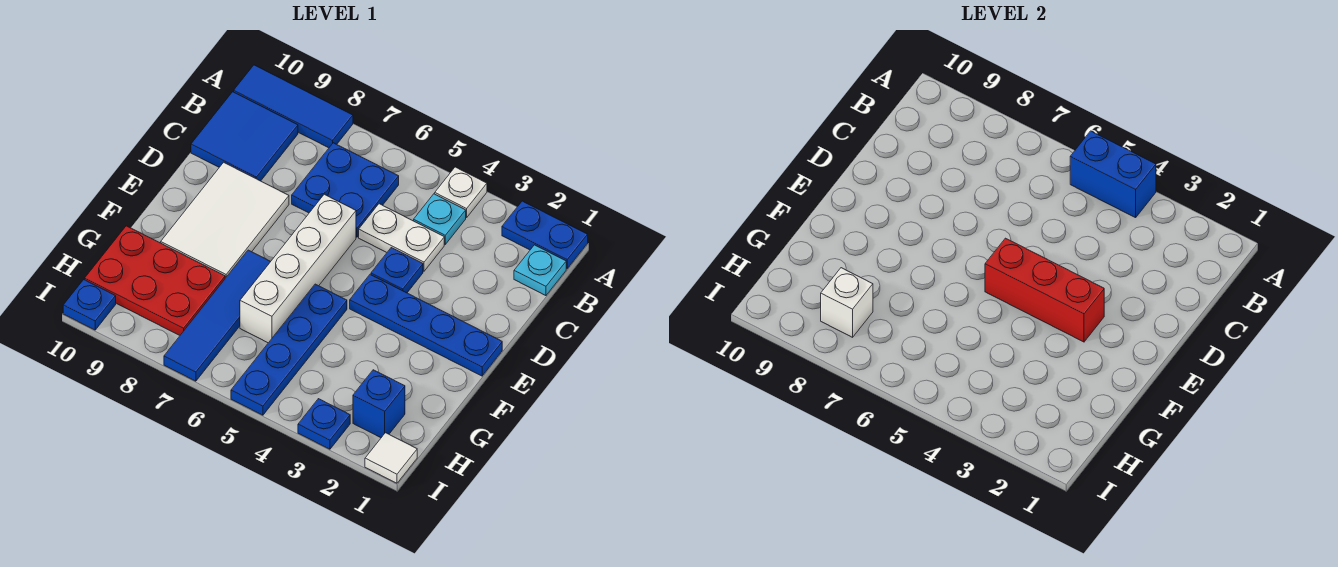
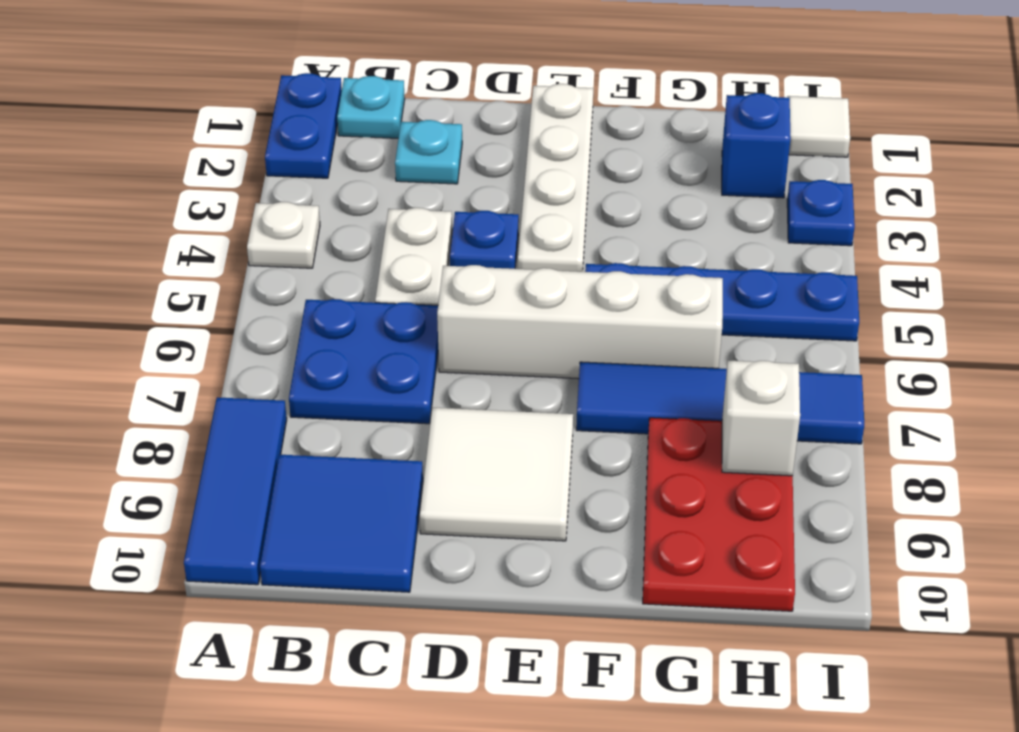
blue brick A4:A5 level 2 -> none
cyan plate B4 level 1 -> cyan plate C2 level 1
white tile D8:F9 level 1 -> white tile D8:E9 level 1
blue plate E1:E4 level 1 -> white plate E1:E4 level 1
red brick E3:E5 level 2 -> none
blue plate I10 level 1 -> none

